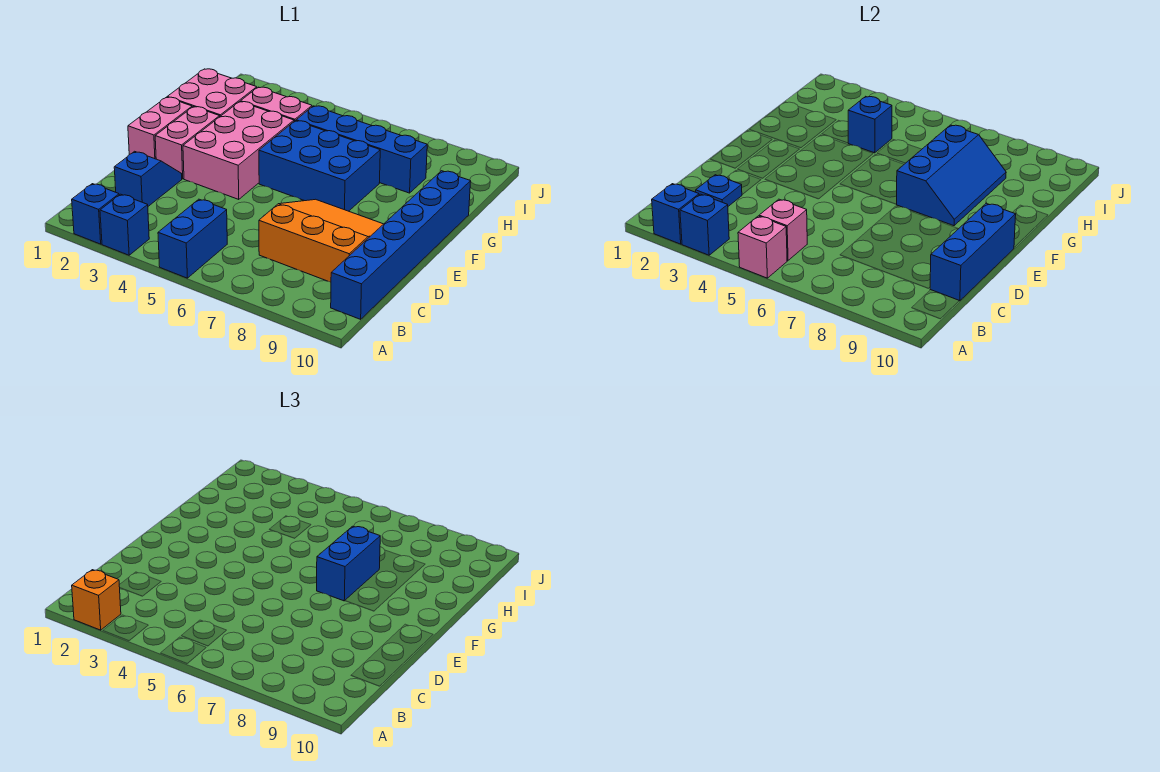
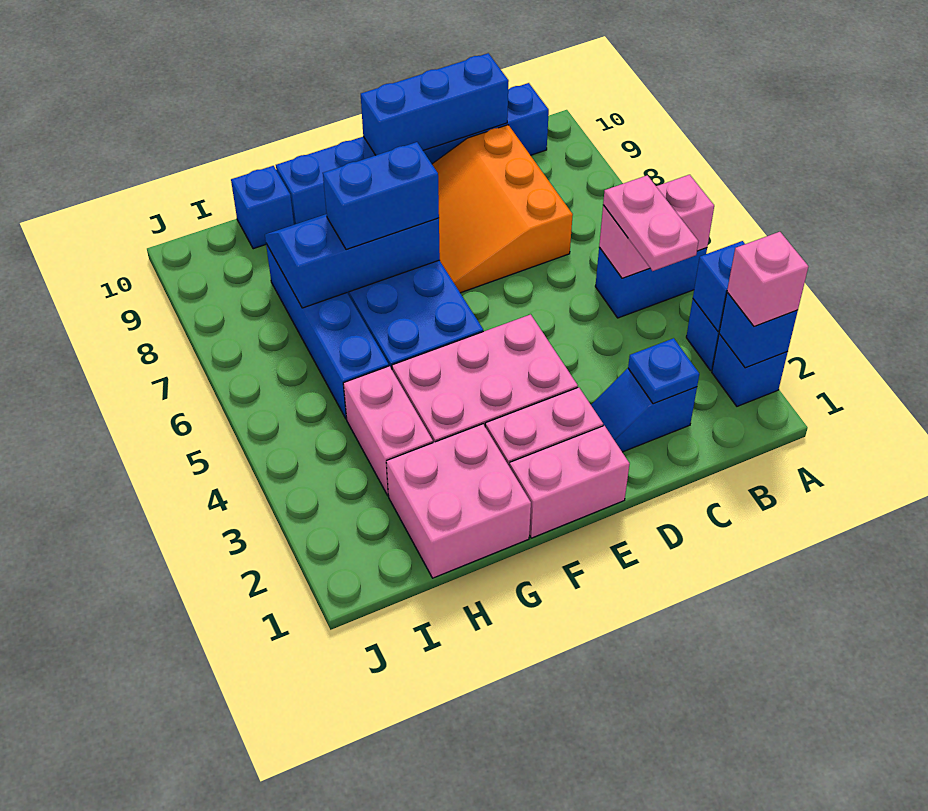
orange brick A2 level 3 -> pink brick A2 level 3
none -> pink plate B4:B5 level 3
blue brick H4 level 2 -> blue brick H10 level 1

